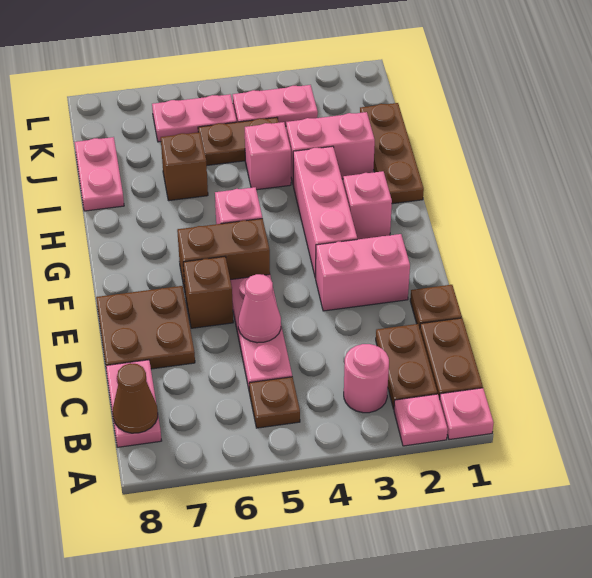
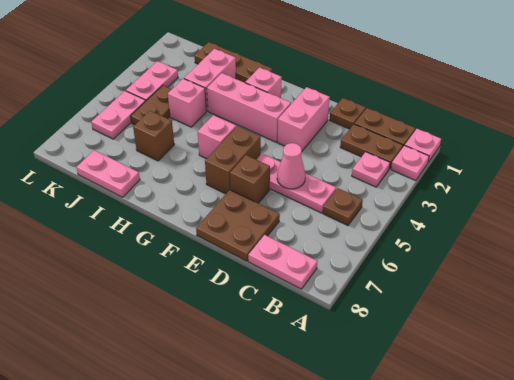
pink round brick B3 level 1 -> pink plate B3 level 1
brown cone B8 level 2 -> none

